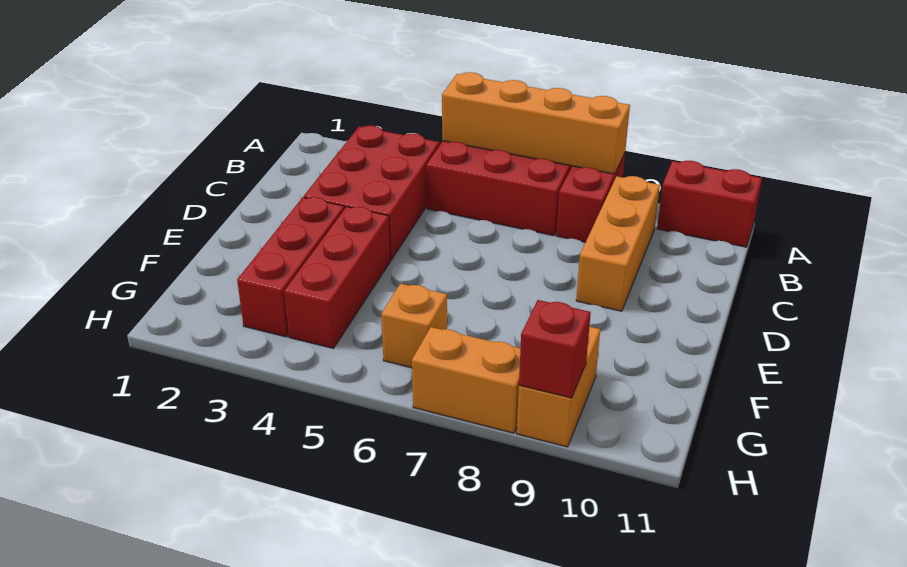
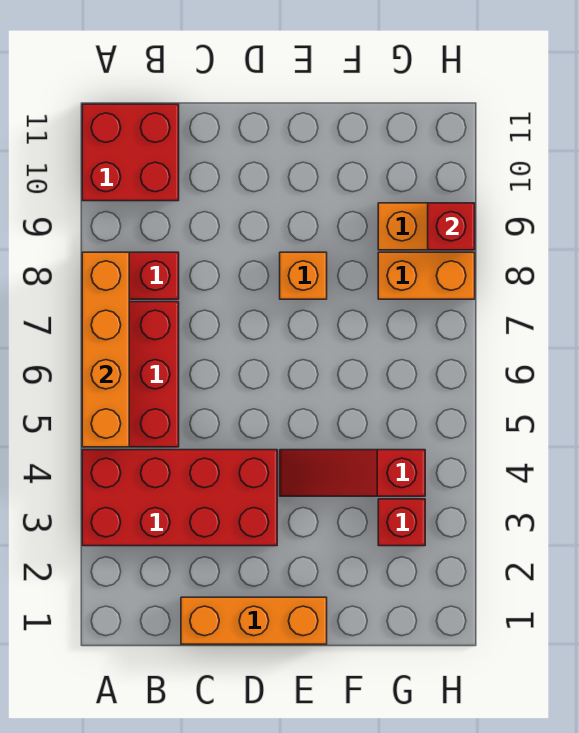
red brick A10:A11 level 1 -> red brick A10:B11 level 1
red brick B3:D4 level 1 -> red brick A3:D4 level 1
orange brick B9:D9 level 1 -> orange brick C1:E1 level 1
red brick E3:G3 level 1 -> red brick G3 level 1
red brick E4:G4 level 1 -> red slope E4:G4 level 1 top G
orange brick G6 level 1 -> orange brick E8 level 1
orange brick H7:H8 level 1 -> orange brick G8:H8 level 1

